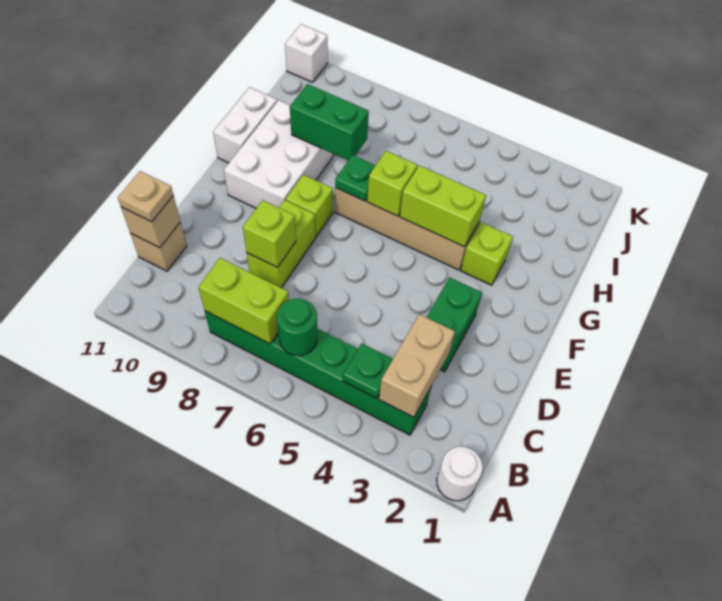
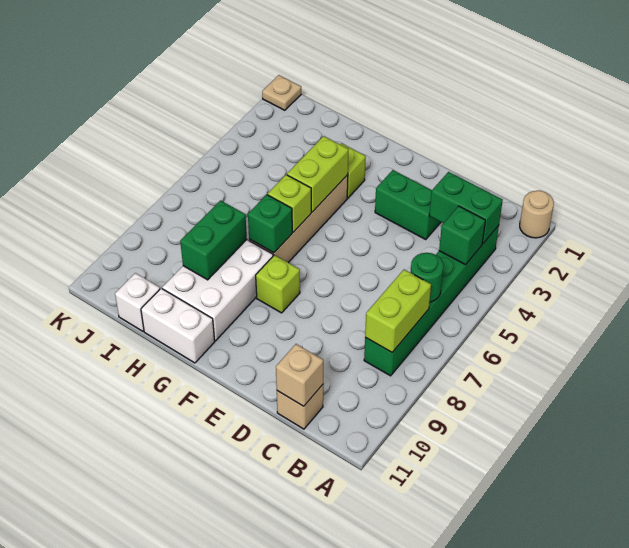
white round brick A1 level 1 -> tan round brick A1 level 1
tan brick B3:C3 level 2 -> green brick B3:C3 level 2
green plate B4 level 2 -> green brick B4 level 2
tan plate C11 level 3 -> tan plate K1 level 1
lime brick D8:E8 level 1 -> none
lime brick D8 level 2 -> none
white brick F9:H10 level 1 -> white brick G8:H10 level 1
green plate G7 level 2 -> green brick G7 level 2
white brick K11 level 1 -> white brick I11 level 1

